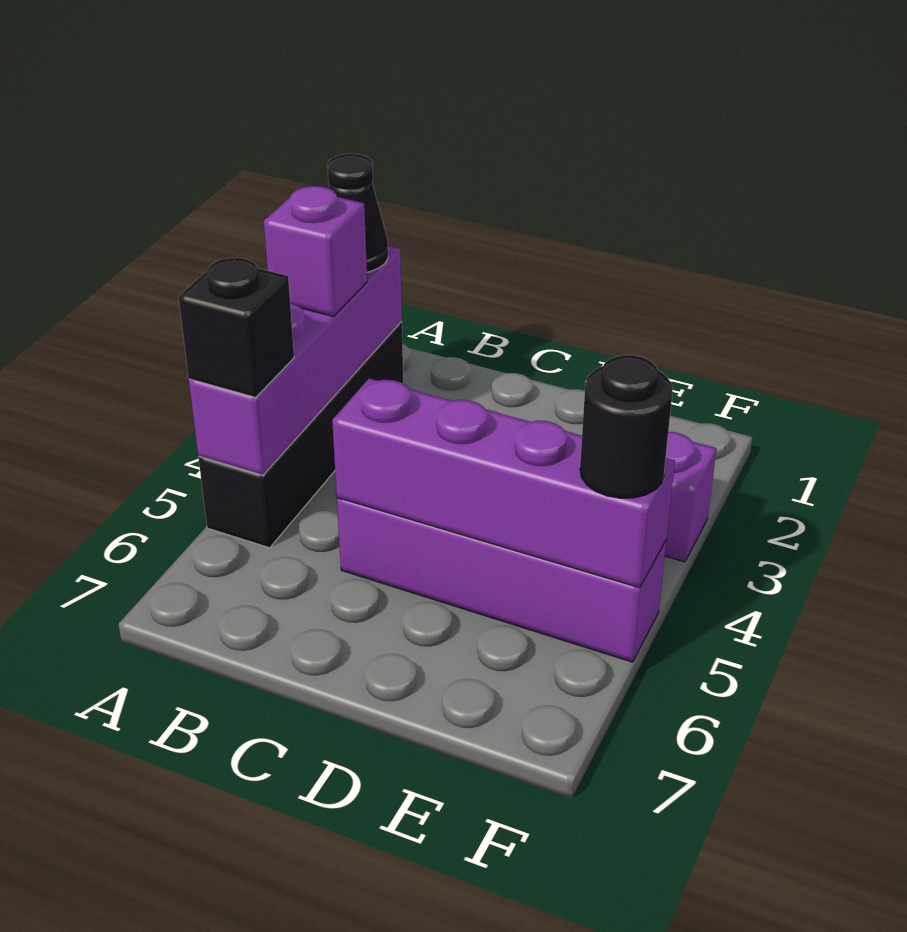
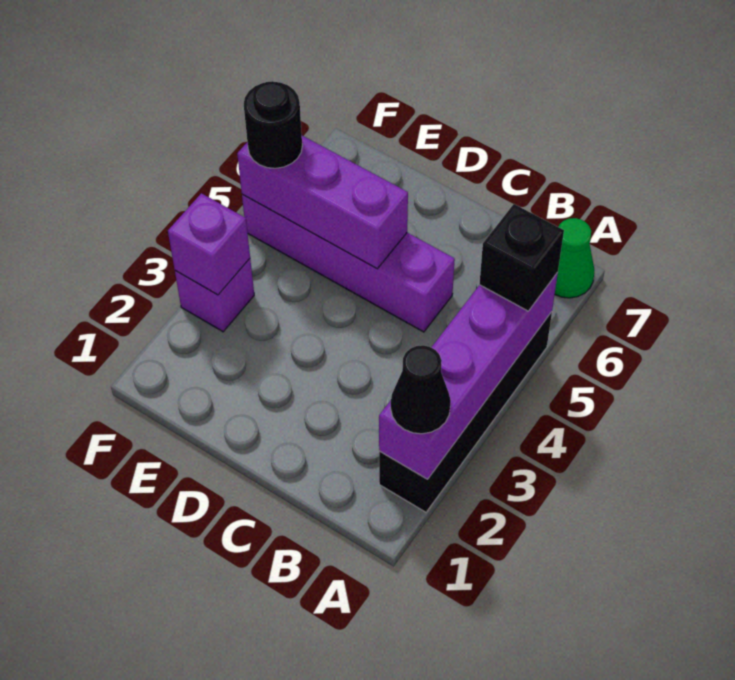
purple brick A3 level 3 -> purple brick F3 level 2
none -> green cone A7 level 1
purple brick C5:F5 level 2 -> purple brick D5:F5 level 2

